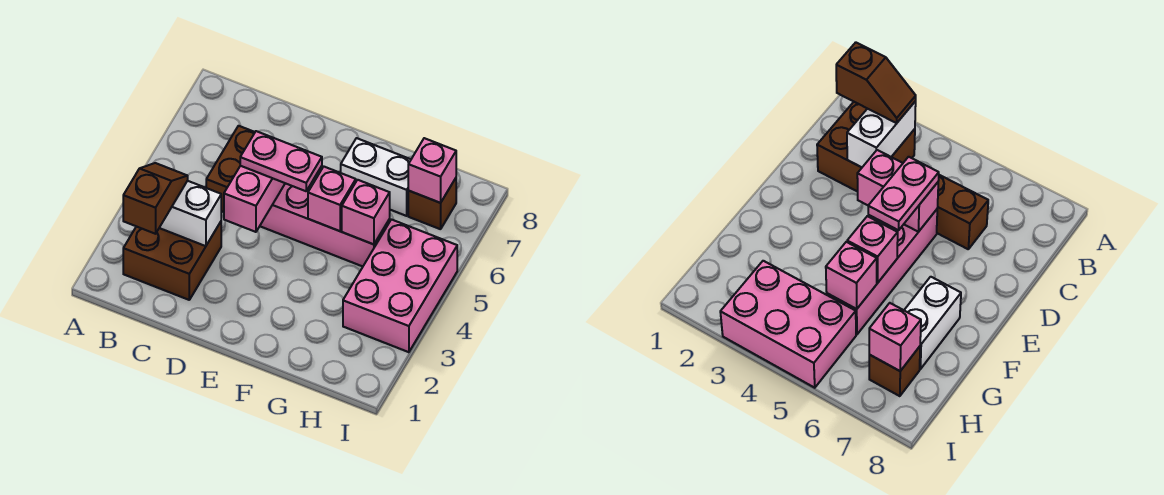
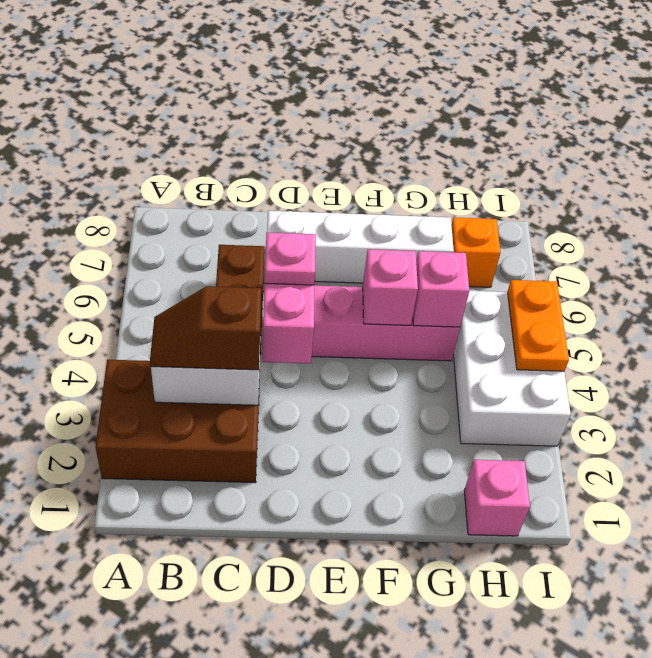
brown brick B2:C3 level 1 -> brown brick A2:C3 level 1
brown slope B2:B3 level 3 top 2 -> brown slope B3:C3 level 3 top C
pink plate D5:E5 level 3 -> pink plate D5 level 3
white brick F7:G7 level 1 -> white brick D7:G7 level 1
pink brick H3:I5 level 1 -> white brick H3:I5 level 1
brown brick H7 level 1 -> orange brick H7 level 1
pink brick H7 level 2 -> pink brick H1 level 1
none -> orange plate I4:I5 level 2

